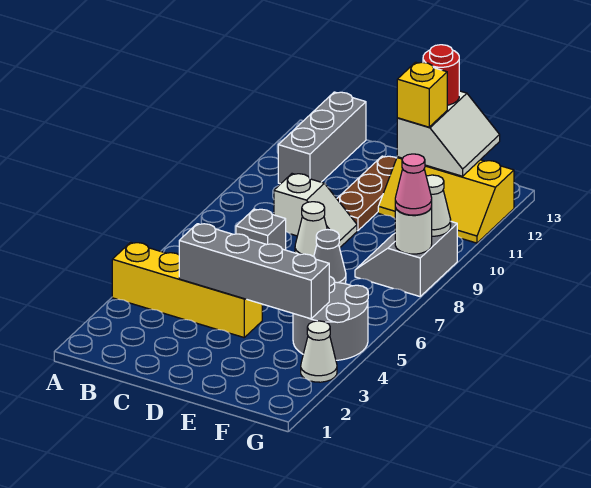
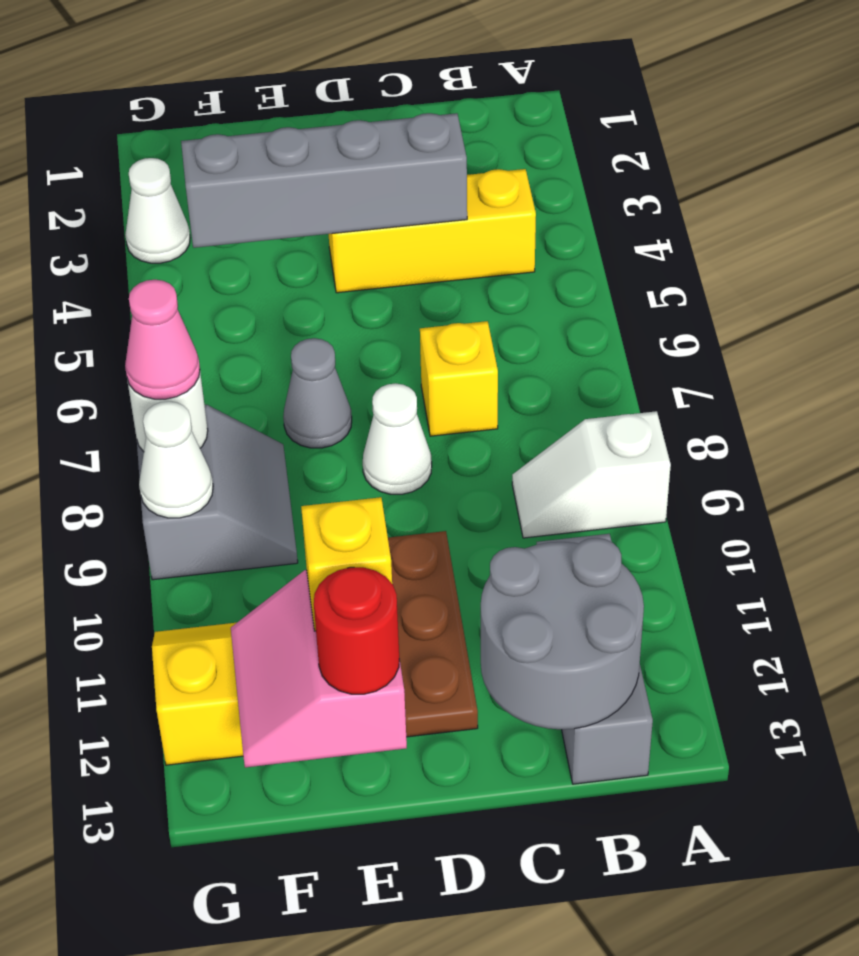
yellow brick A4:D4 level 1 -> yellow brick B4:D4 level 1
grey brick C7 level 1 -> yellow brick C7 level 1
white slope C9:D9 level 1 top C -> white slope A9:B9 level 1 top A
white slope E12:F13 level 2 top E -> pink slope E12:F13 level 2 top E
grey round brick F4:G5 level 1 -> grey round brick B12:C13 level 2

